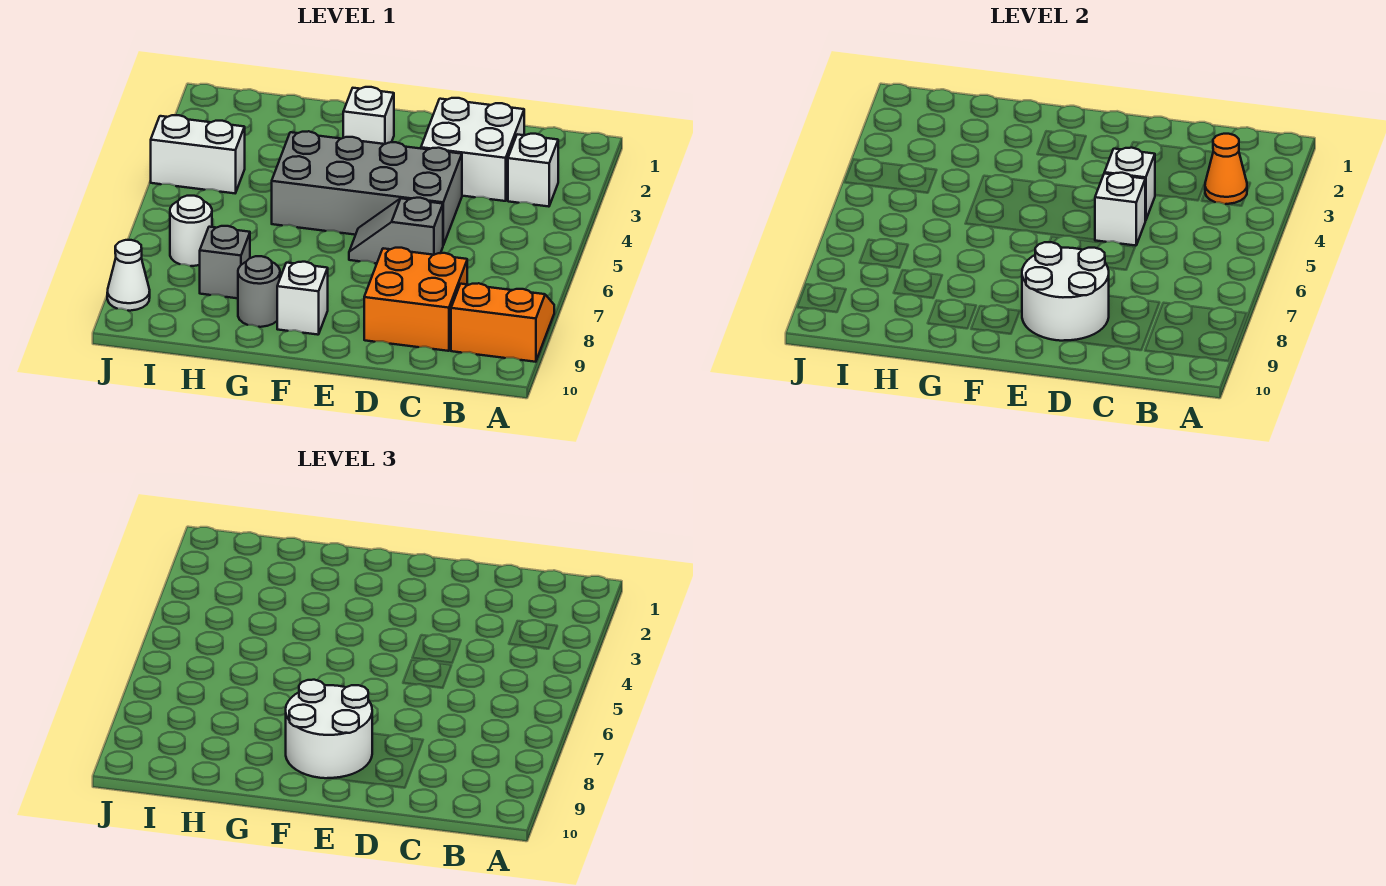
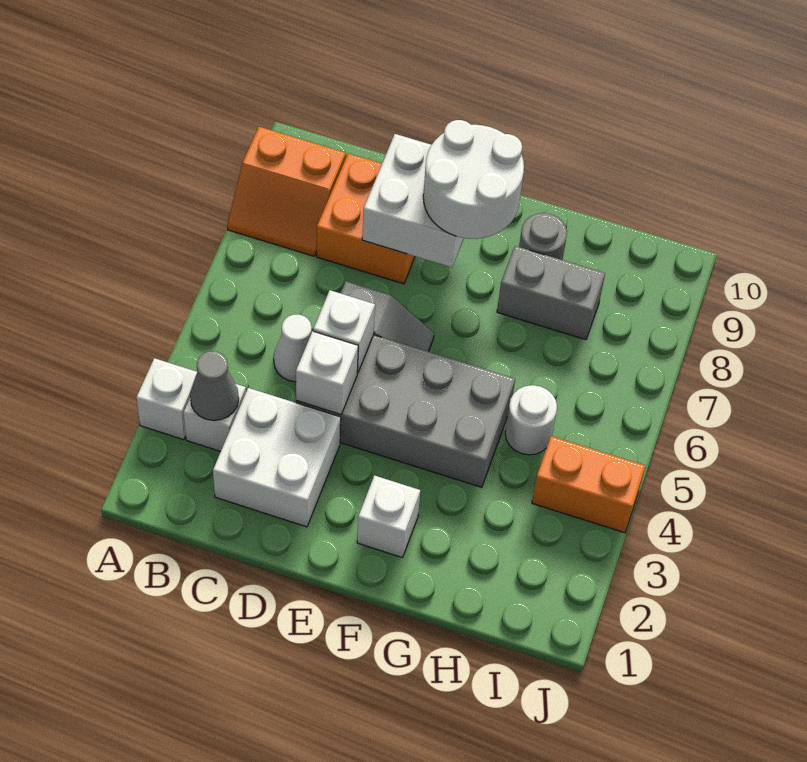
orange cone B3 level 2 -> grey cone B3 level 2
white round brick D8:E9 level 2 -> white brick D8:E9 level 2
white brick F9 level 1 -> white brick A3 level 1
grey brick H8 level 1 -> grey brick G8:H8 level 1
white brick I4:J4 level 1 -> orange brick I4:J4 level 1
white round brick I7 level 1 -> white round brick H5 level 1
white cone J9 level 1 -> white cone C5 level 1

